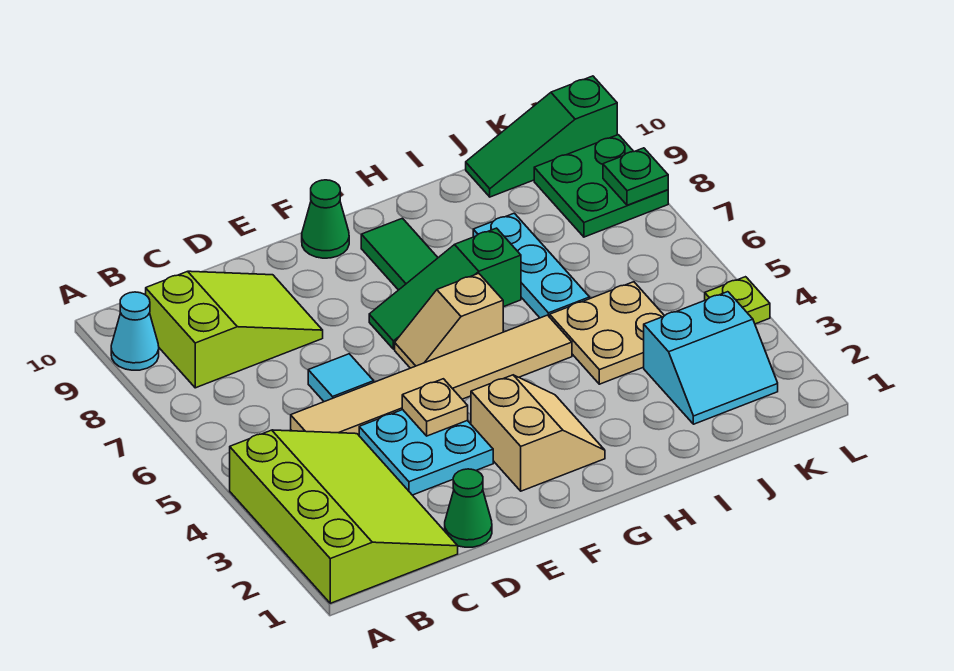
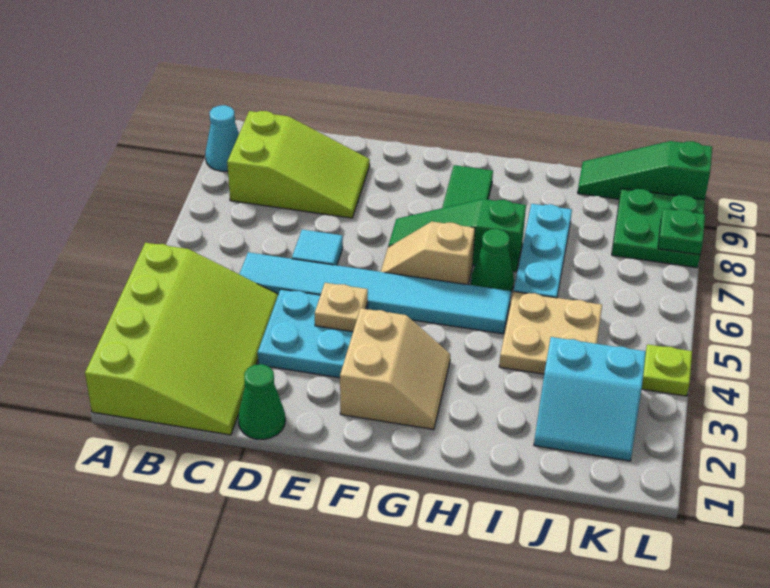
tan tile C5:H5 level 1 -> cyan tile C5:H5 level 1
green cone F10 level 1 -> green cone H6 level 1

